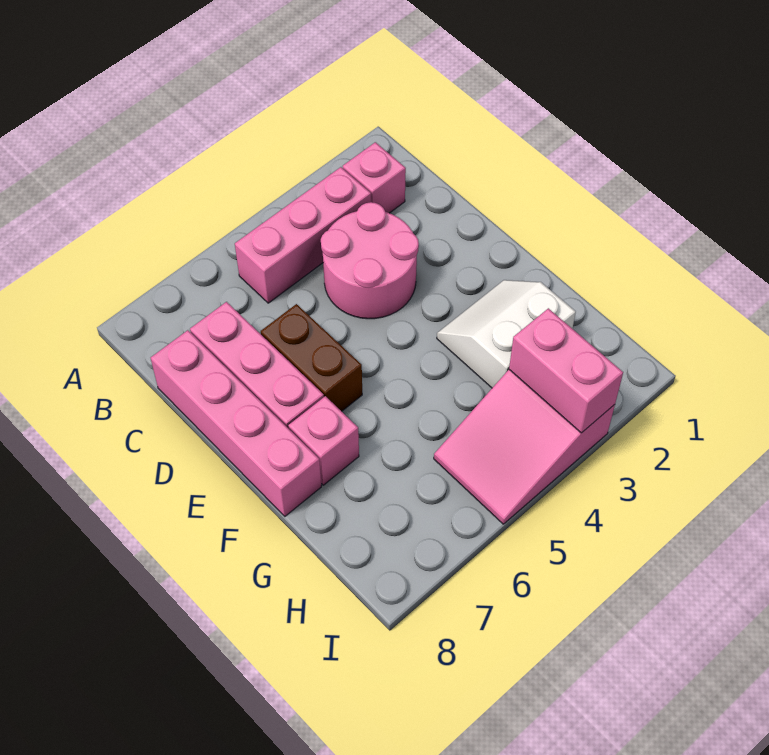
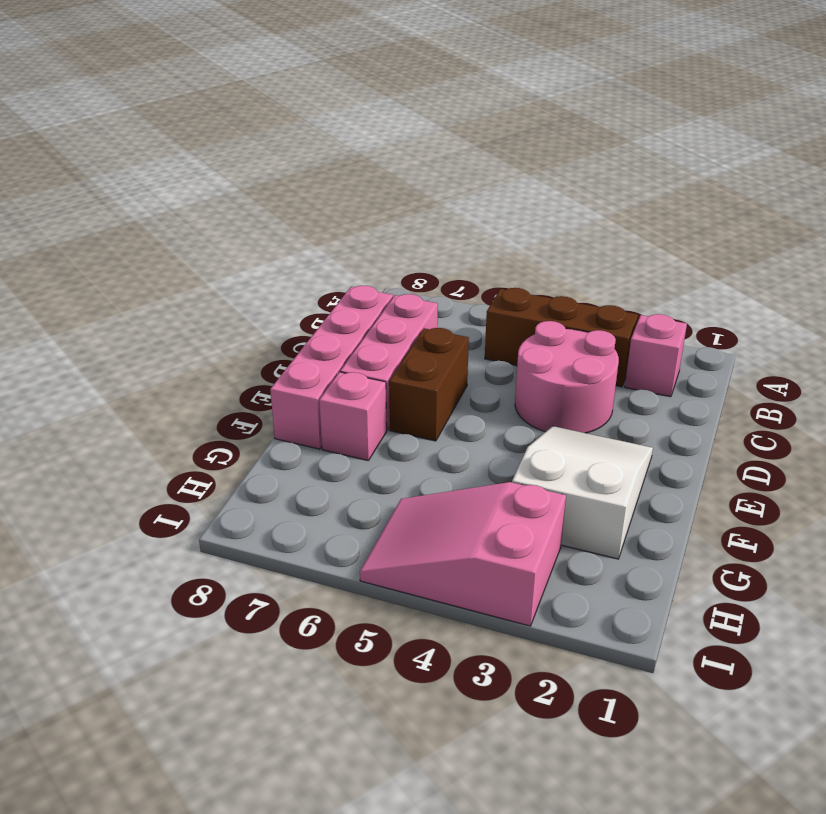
pink brick B3:B5 level 1 -> brown brick B3:B5 level 1
white slope F2:G3 level 1 top G -> white slope E2:G3 level 1 top G
pink brick H3:I3 level 2 -> none

